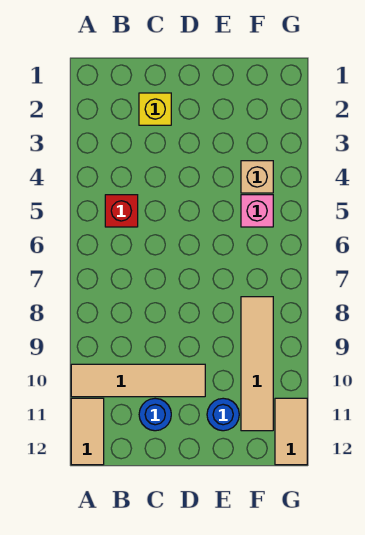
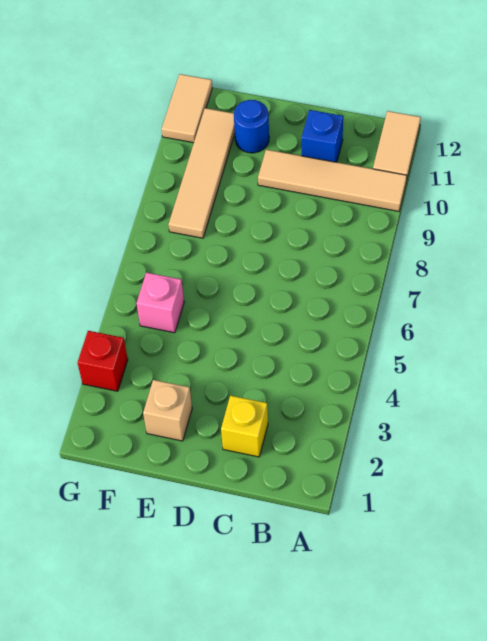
red brick B5 level 1 -> red brick G3 level 1
blue round brick C11 level 1 -> blue brick C11 level 1
tan brick F4 level 1 -> tan brick E2 level 1

